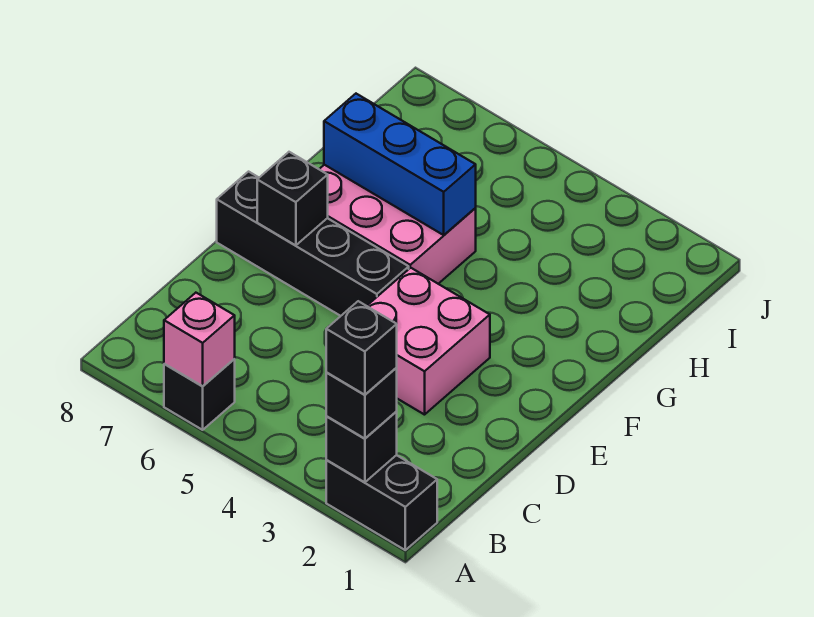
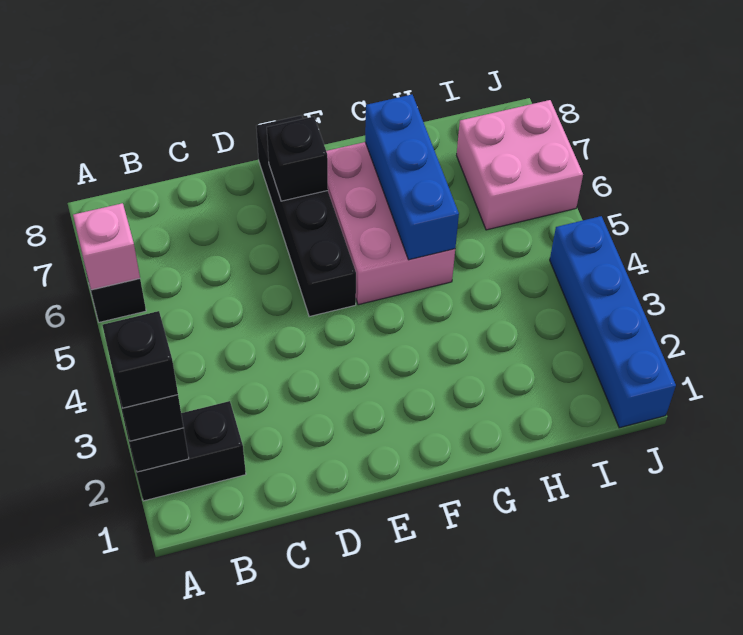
black brick A1:A2 level 1 -> black brick A2:B2 level 1
pink brick D3:E4 level 1 -> pink brick I6:J7 level 1
none -> blue brick J1:J4 level 1

